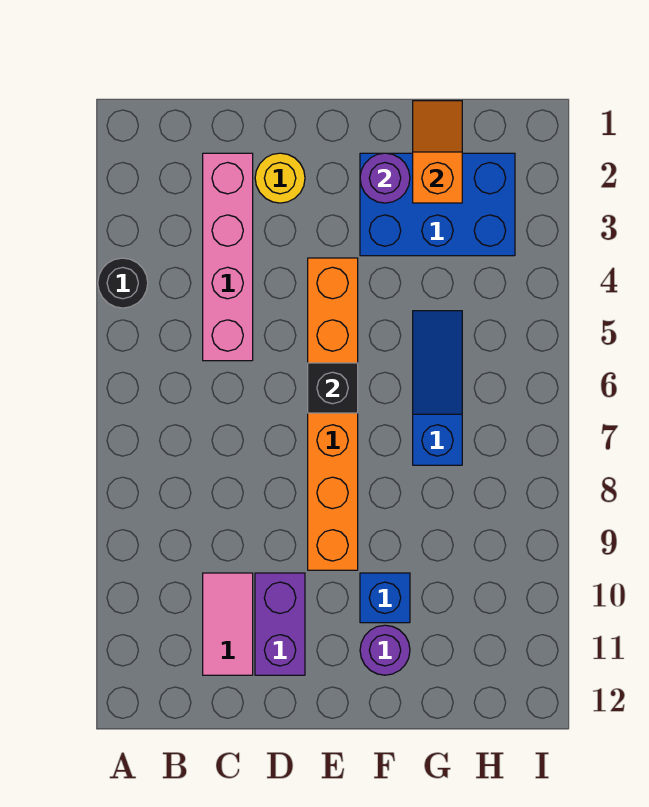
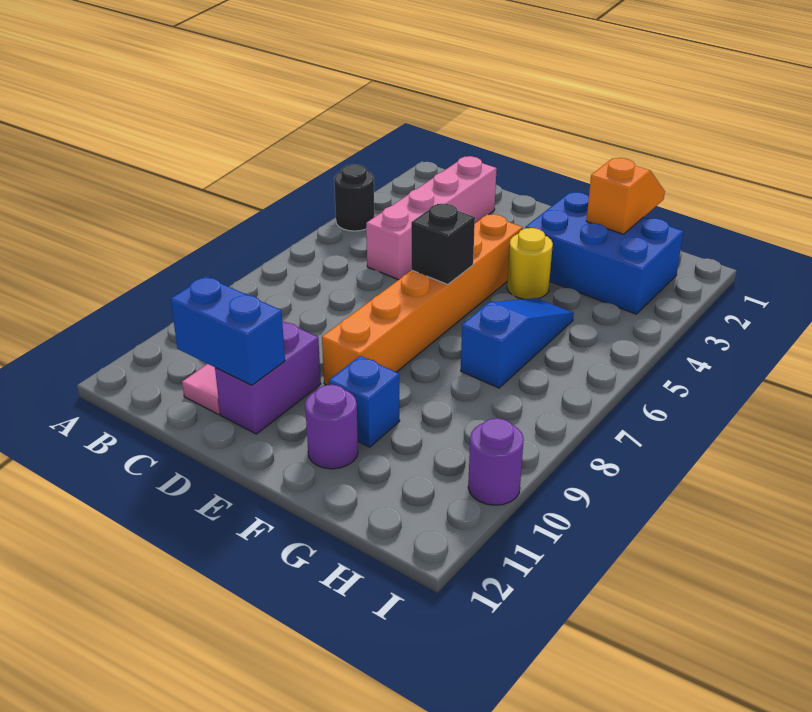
none -> blue brick C11:D11 level 2
yellow round brick D2 level 1 -> yellow round brick F4 level 1
purple round brick F2 level 2 -> purple round brick I10 level 1

